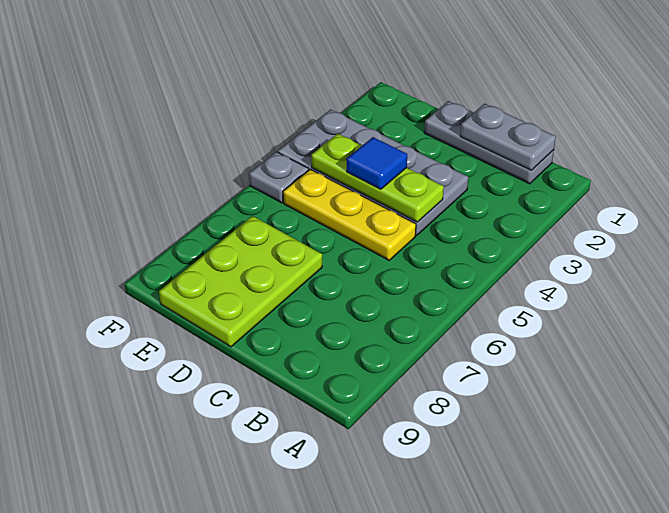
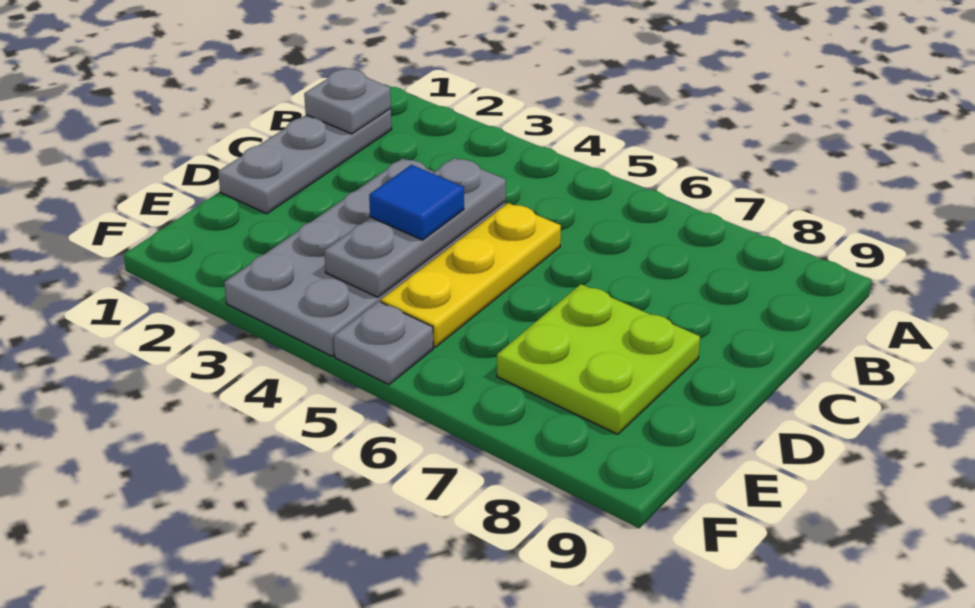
grey plate B1:C1 level 2 -> grey plate B1 level 2
lime plate C4:E4 level 2 -> grey plate C4:E4 level 2
lime plate D7:E9 level 1 -> lime plate D7:E8 level 1

